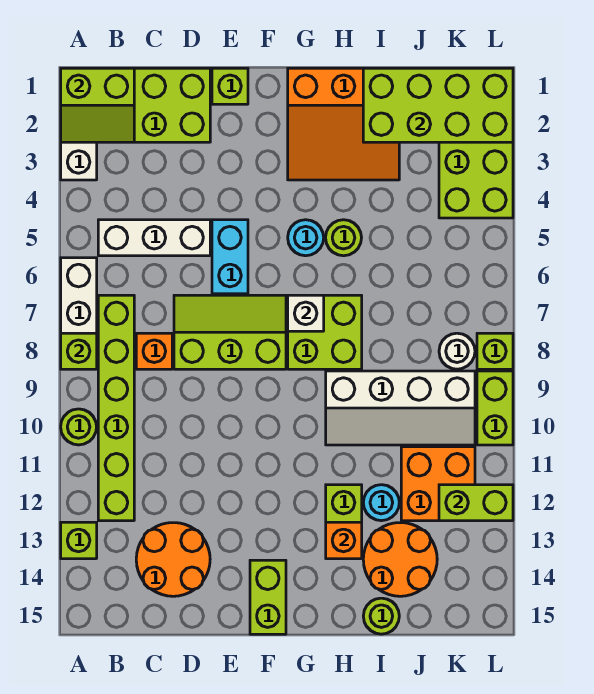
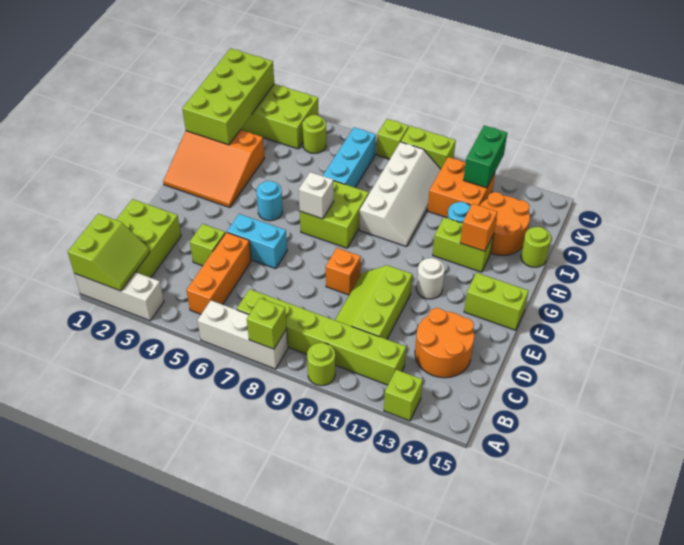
white brick B5:D5 level 1 -> orange brick B5:D5 level 1
orange brick C8 level 1 -> orange brick E9 level 1
lime slope D7:F8 level 1 top 8 -> lime slope C10:E11 level 1 top 11
lime brick E1 level 1 -> lime brick D4 level 1
orange slope G1:I3 level 1 top 1 -> orange slope G1:I3 level 1 top I
lime round brick H5 level 1 -> lime round brick K5 level 1
none -> cyan brick I7:K7 level 1
white round brick K8 level 1 -> white round brick F12 level 1
lime brick K12:L12 level 2 -> green brick K12:L12 level 2

